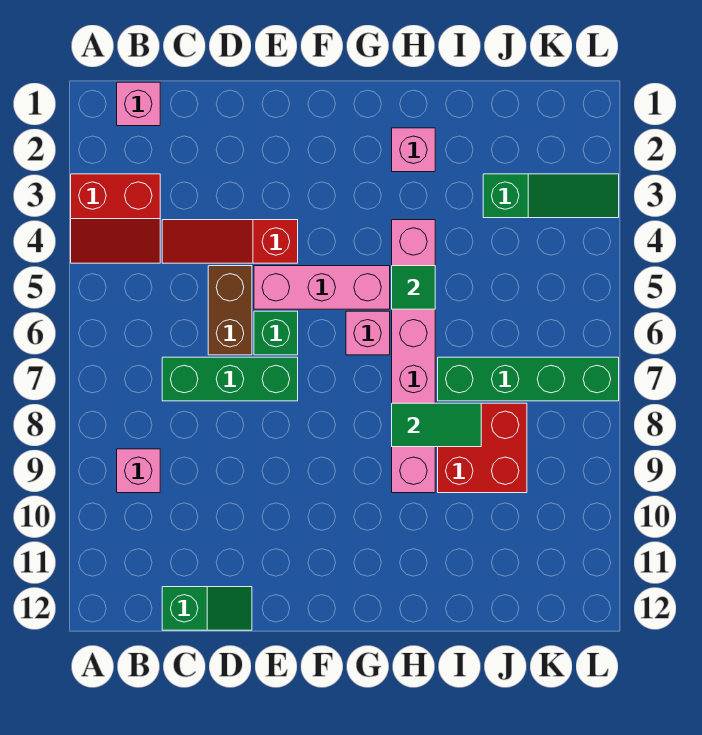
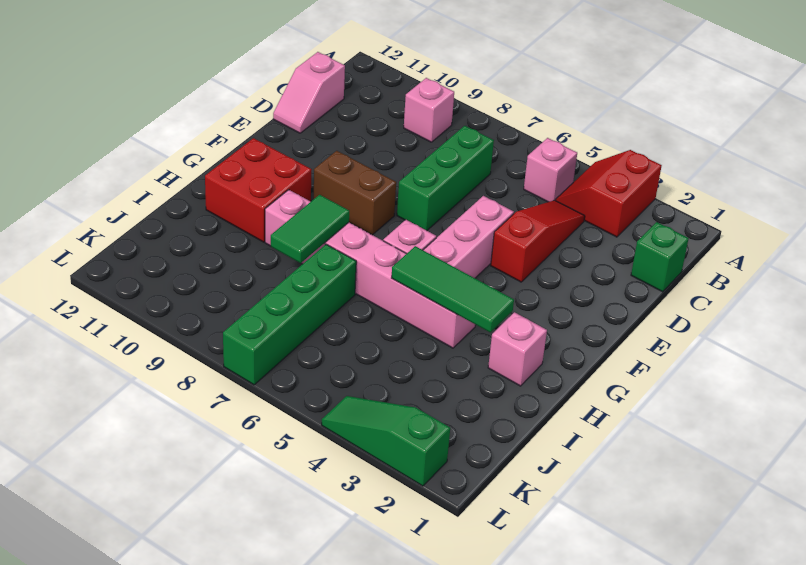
pink brick B1 level 1 -> pink brick B5 level 1
green slope C12:D12 level 1 top C -> pink slope C12:D12 level 1 top C
brown brick D5:D6 level 1 -> brown brick F8:F9 level 1
green brick E6 level 1 -> green brick C1 level 1
green tile H5 level 2 -> green tile H3:H5 level 2
red brick I8:J9 level 1 -> red brick G10:H11 level 1
green slope J3:L3 level 1 top J -> green slope L2:L4 level 1 top 2

